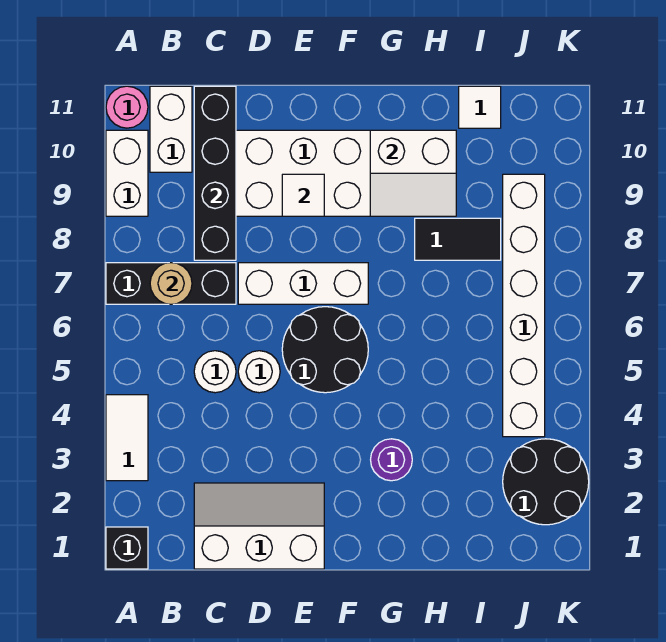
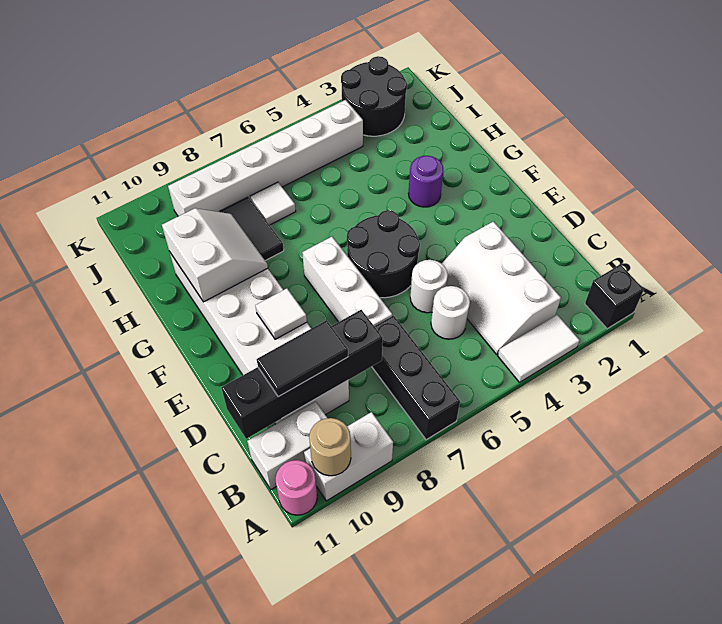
tan round brick B7 level 2 -> tan round brick A10 level 2
white slope C1:E2 level 1 top 1 -> white slope B3:D4 level 1 top 3
none -> black tile C9:C10 level 3
white tile I11 level 1 -> white tile I7 level 1

